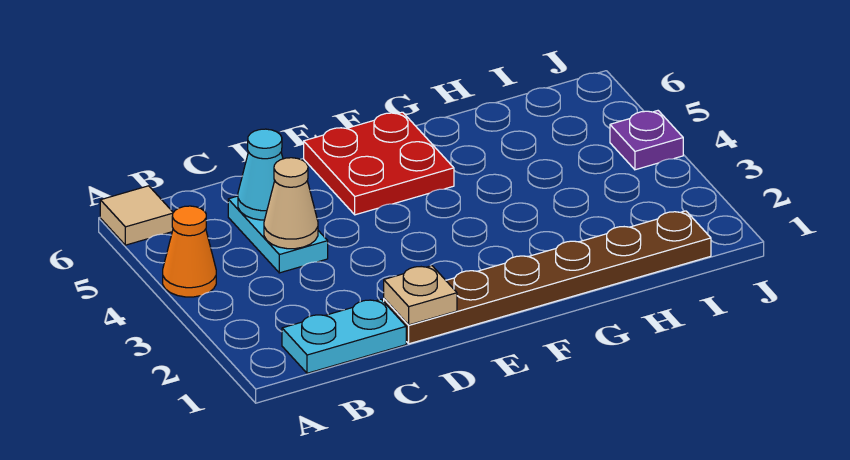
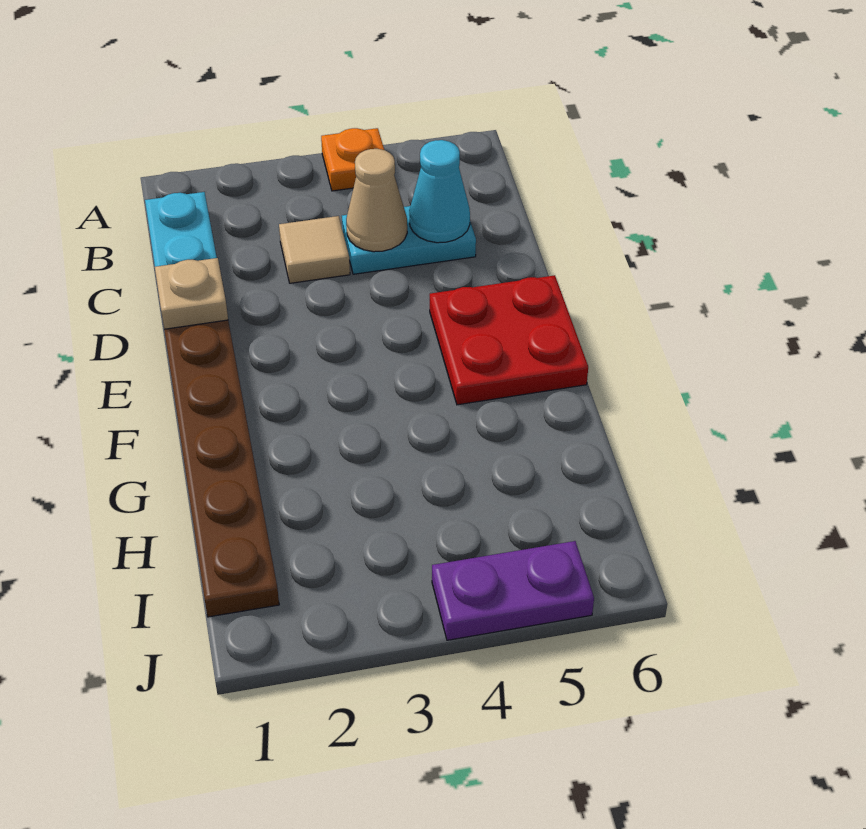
orange cone A4 level 1 -> orange plate A4 level 1
tan tile A6 level 1 -> tan tile C3 level 1
purple plate J4 level 1 -> purple plate J4:J5 level 1

